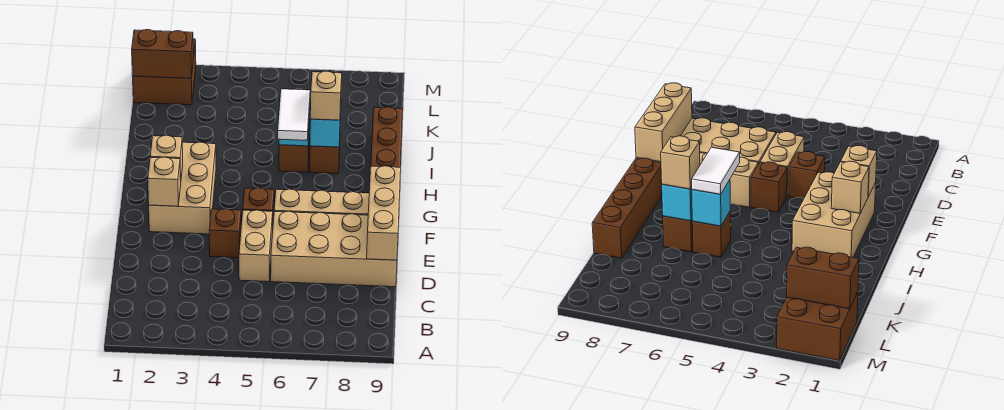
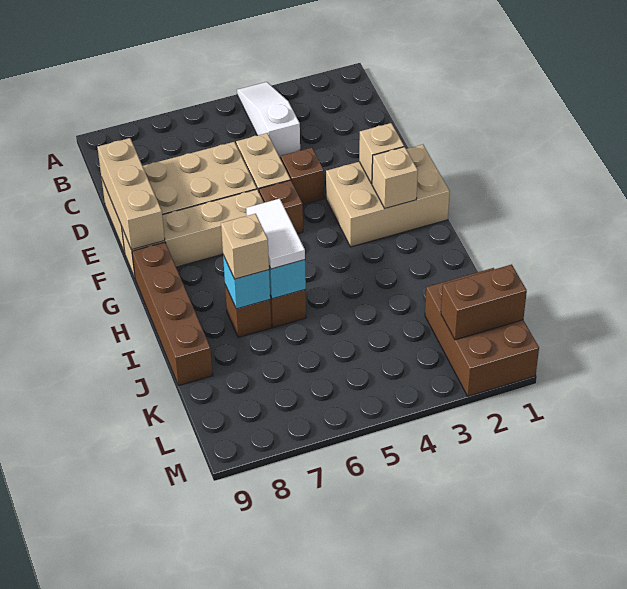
none -> white slope A4:C4 level 1 top C
tan brick F2:H3 level 1 -> tan brick F1:G3 level 1
brown brick L1:M2 level 1 -> brown brick K1:M2 level 1

